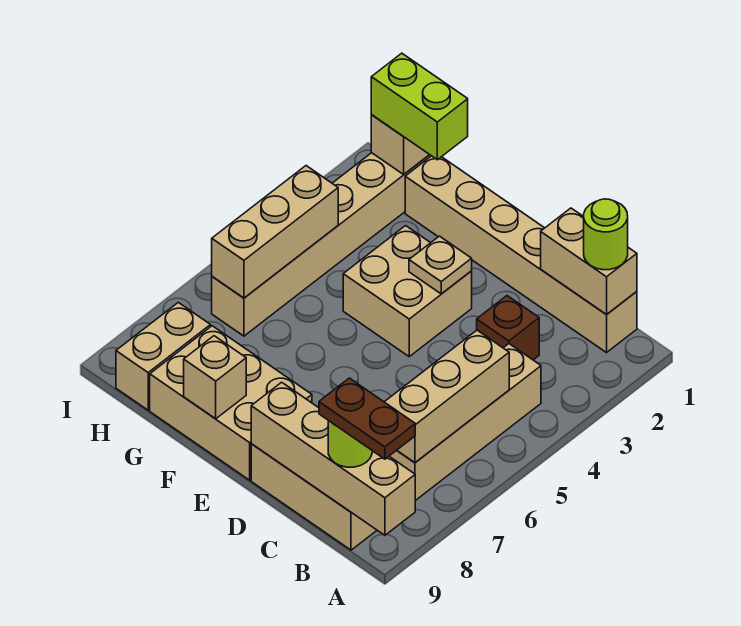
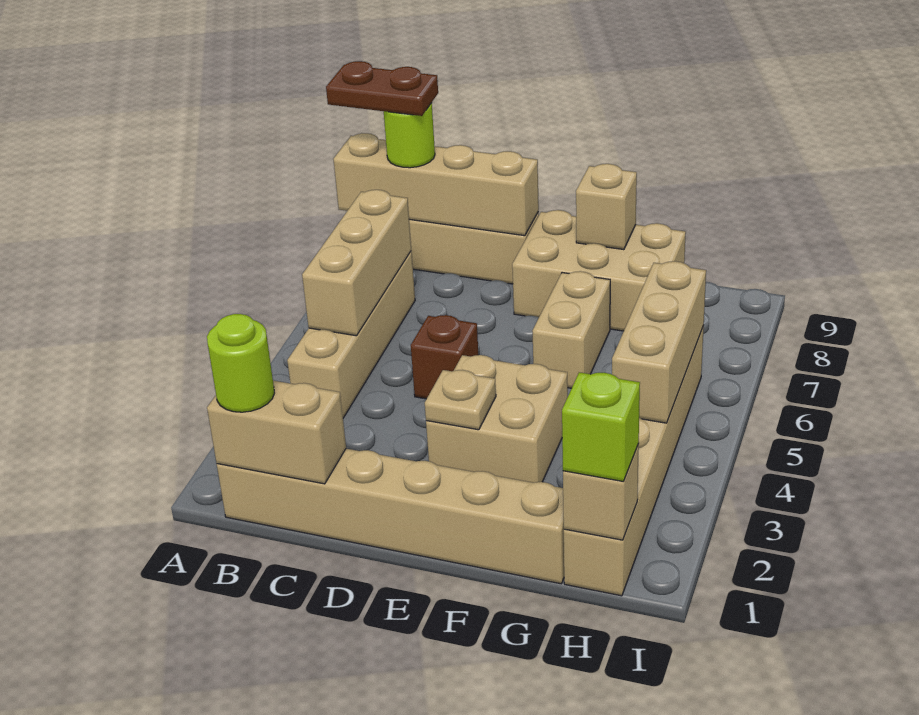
brown brick C3 level 1 -> brown brick D5 level 1
lime brick G1:H1 level 3 -> lime brick H1 level 3
tan brick H8:H9 level 1 -> tan brick F6:F7 level 1

